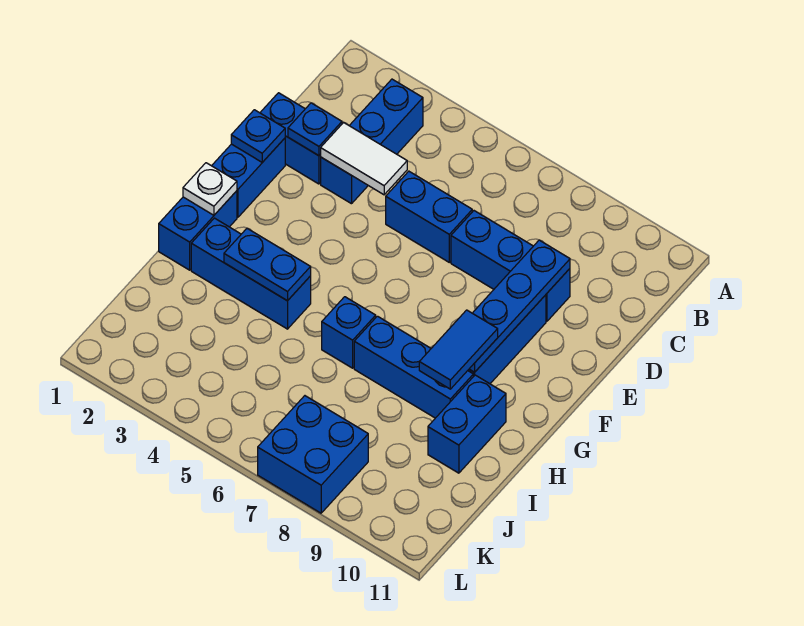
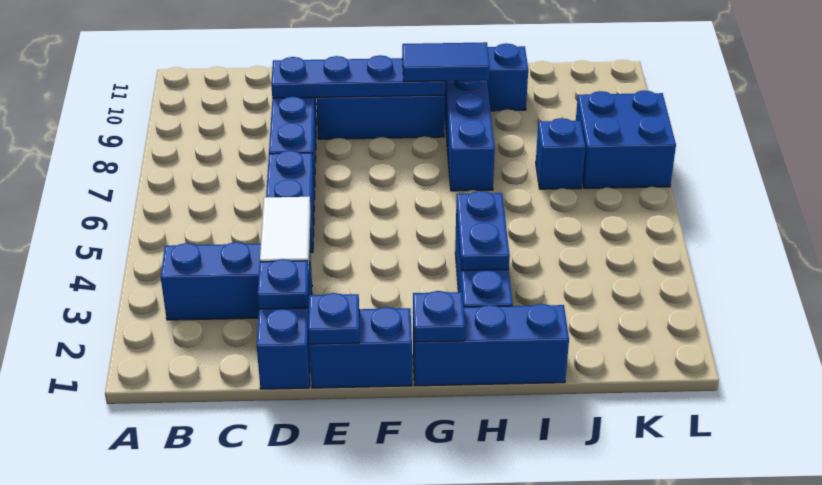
blue brick G1:H1 level 1 -> blue brick G1:I1 level 1
white plate G1 level 2 -> blue plate G1 level 2
blue brick H6 level 1 -> blue brick J7 level 1

